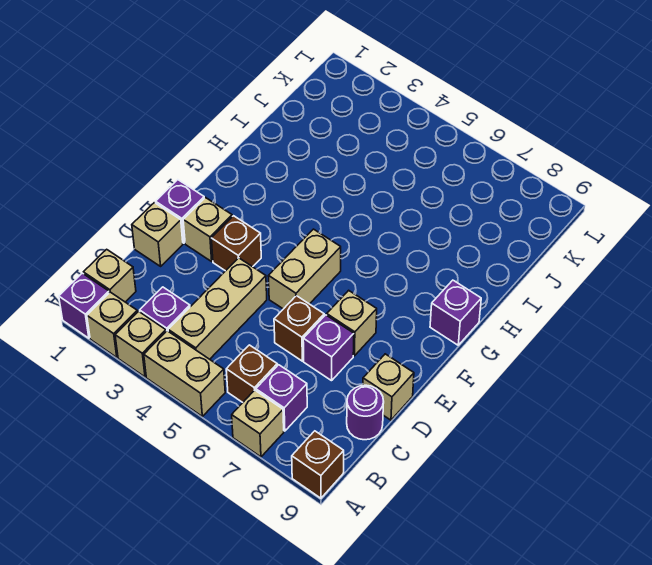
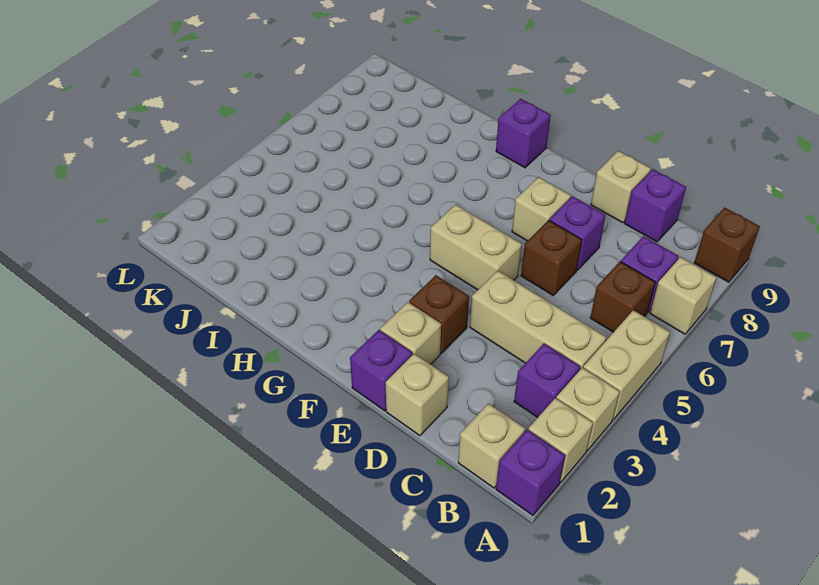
purple round brick C9 level 1 -> purple brick C9 level 1

